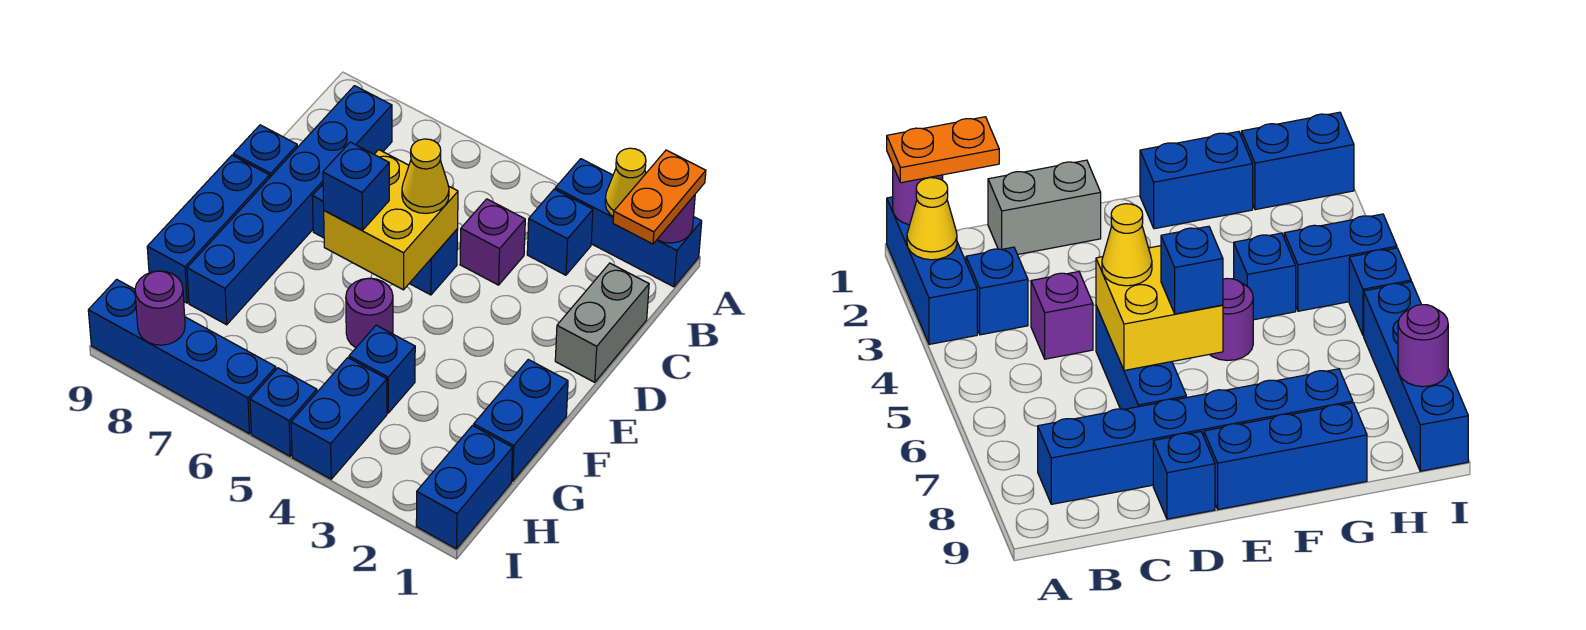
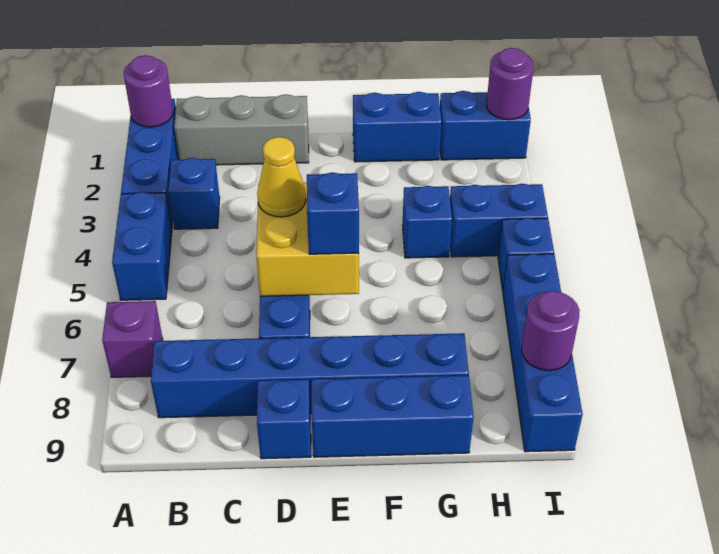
orange plate A1:B1 level 3 -> none
yellow cone A2 level 2 -> none
none -> blue brick A4:A5 level 1
grey brick C1:D1 level 1 -> grey brick B1:D1 level 1
purple brick C4 level 1 -> purple brick A7 level 1
purple round brick F5 level 1 -> purple round brick I1 level 2

